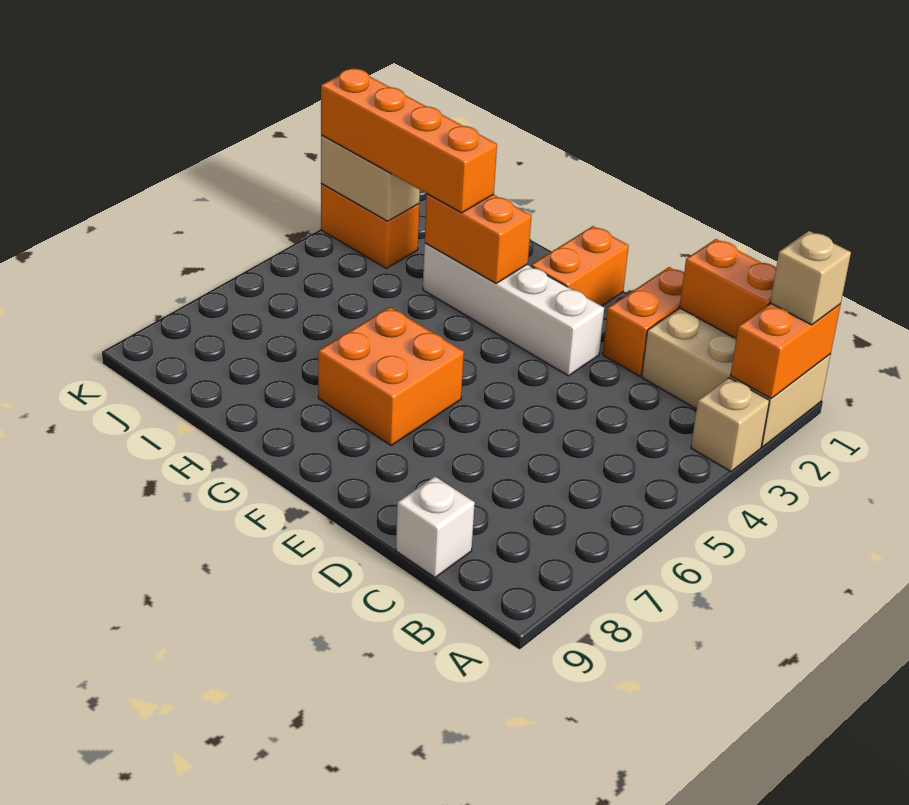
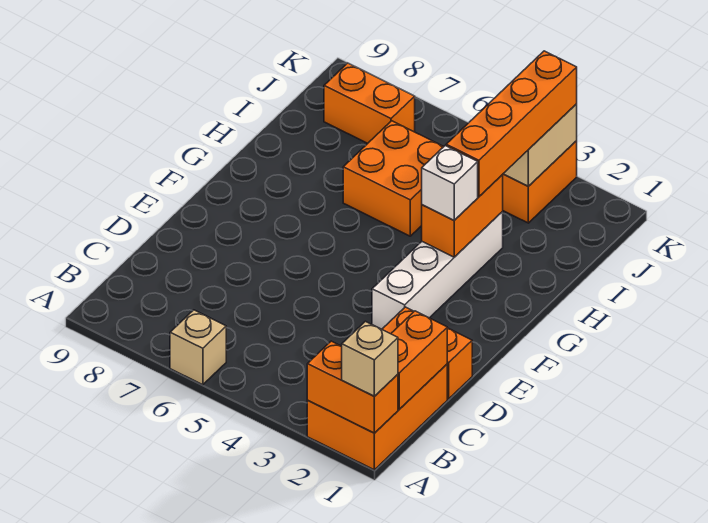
tan brick A1:C2 level 1 -> orange brick A1:C2 level 1
tan brick A3 level 1 -> tan brick A6 level 1
white brick C9 level 1 -> white brick G3 level 3
orange brick F1:F2 level 1 -> orange brick J7:J8 level 1
orange brick F6:G7 level 1 -> orange brick H5:I6 level 1

